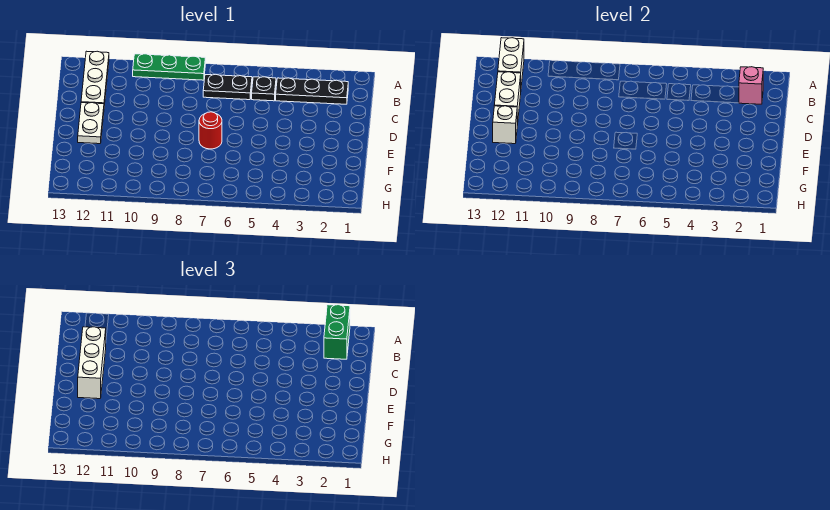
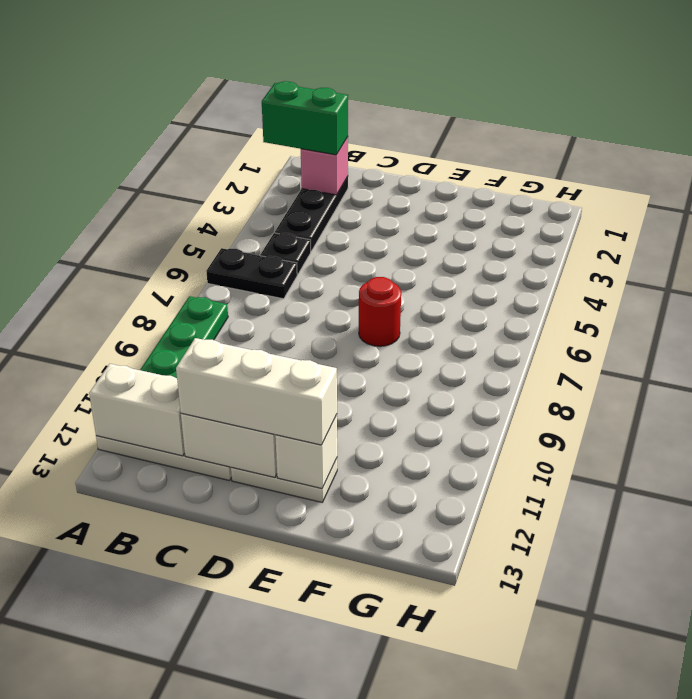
black plate B6:B7 level 1 -> black plate A6:B6 level 1

